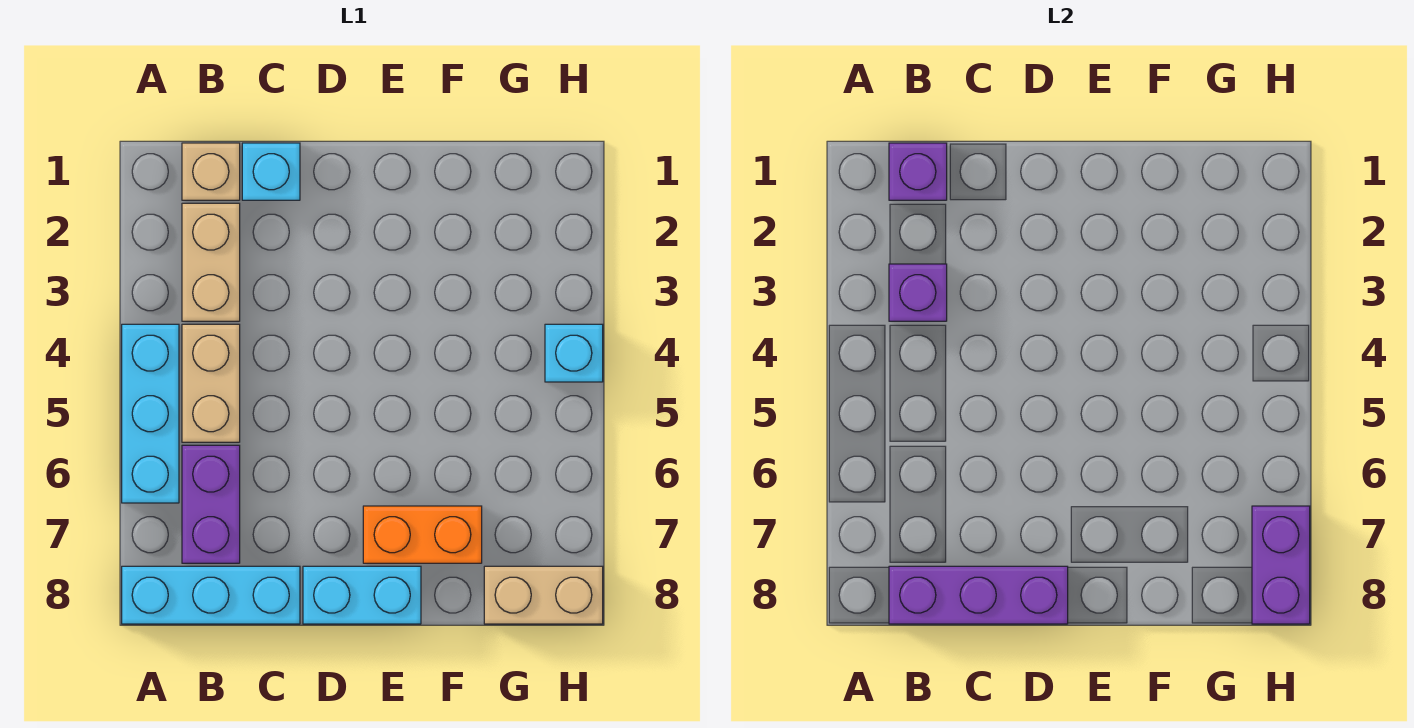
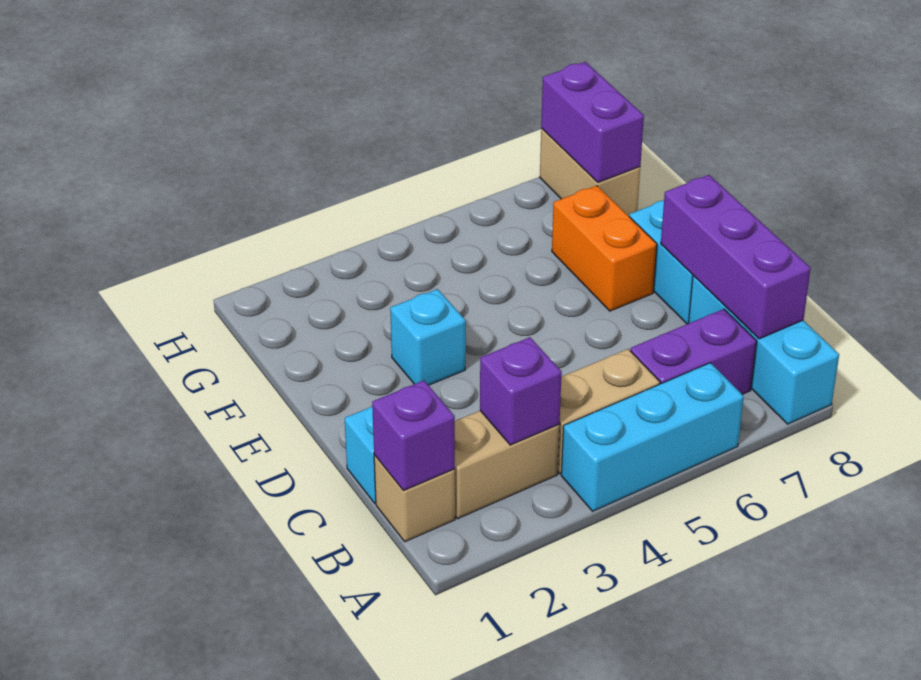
cyan brick H4 level 1 -> cyan brick E3 level 1
purple brick H7:H8 level 2 -> purple brick G8:H8 level 2

